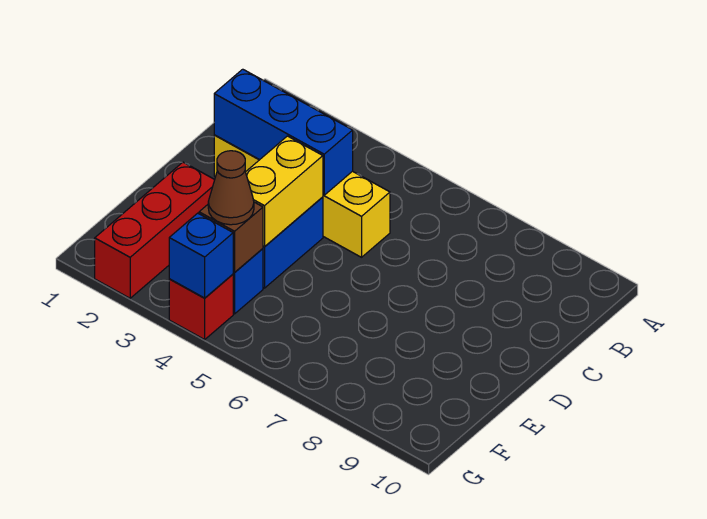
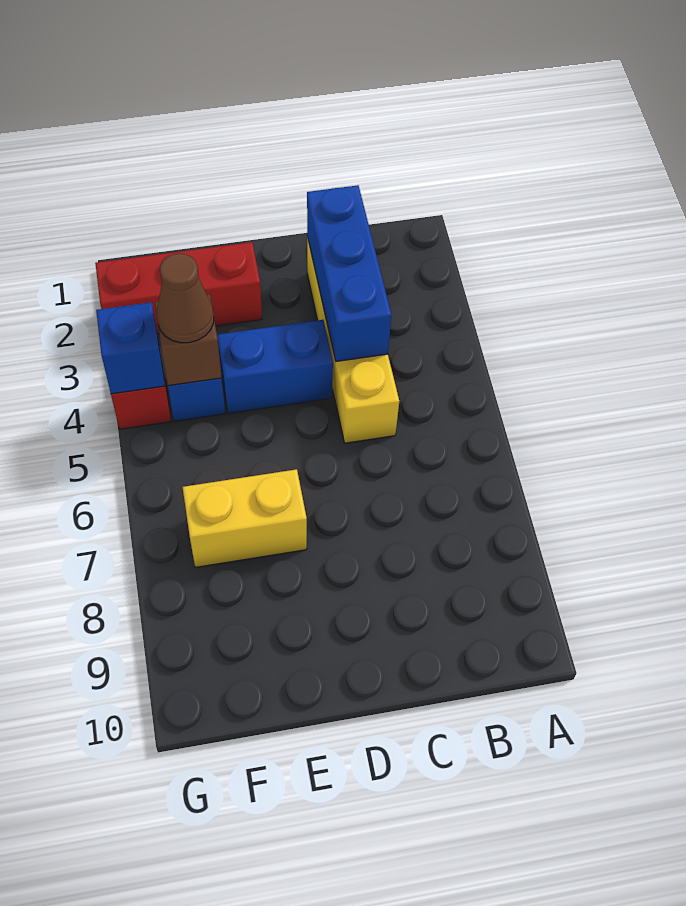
yellow brick D4:E4 level 2 -> yellow brick E7:F7 level 1

